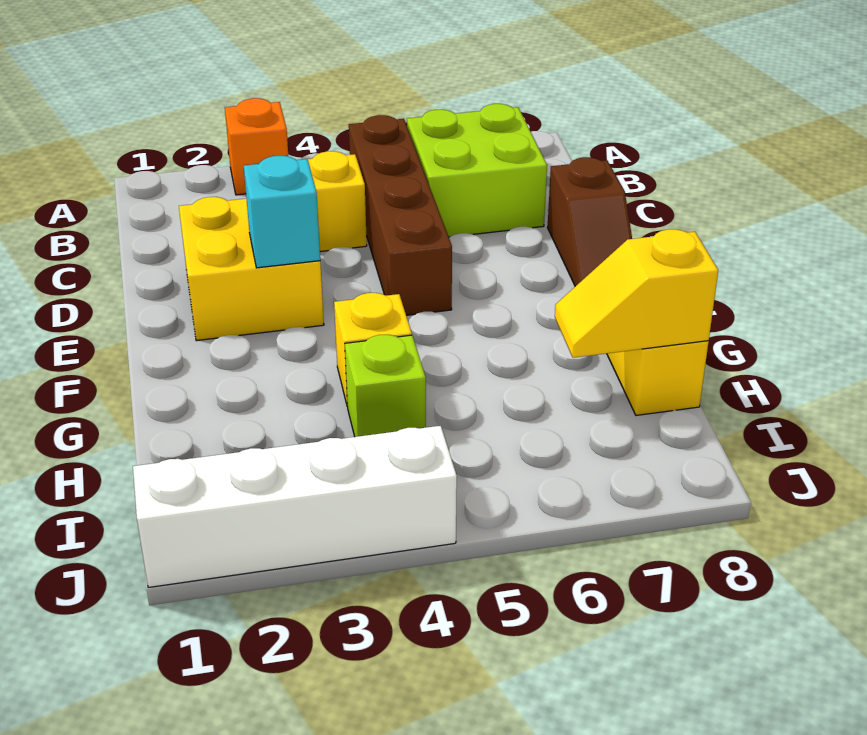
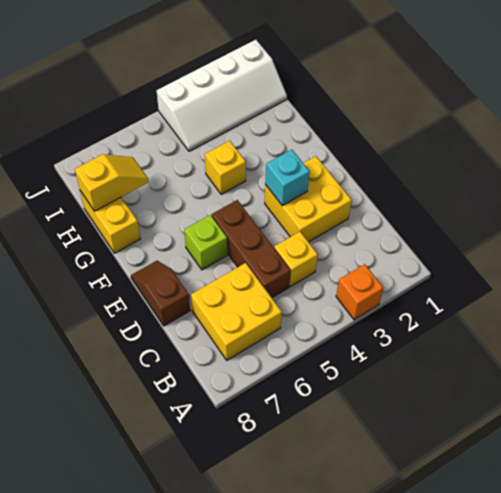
brown brick B5:E5 level 1 -> brown brick C5:E5 level 1
lime brick B6:C7 level 1 -> yellow brick B6:C7 level 1
lime brick H4 level 1 -> lime brick E6 level 1

